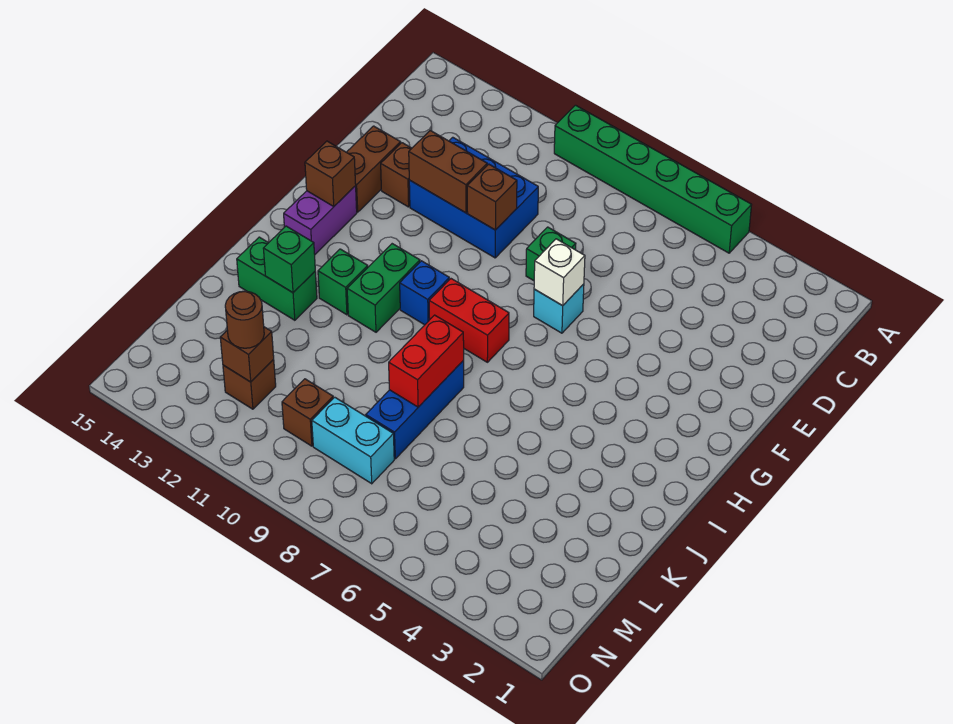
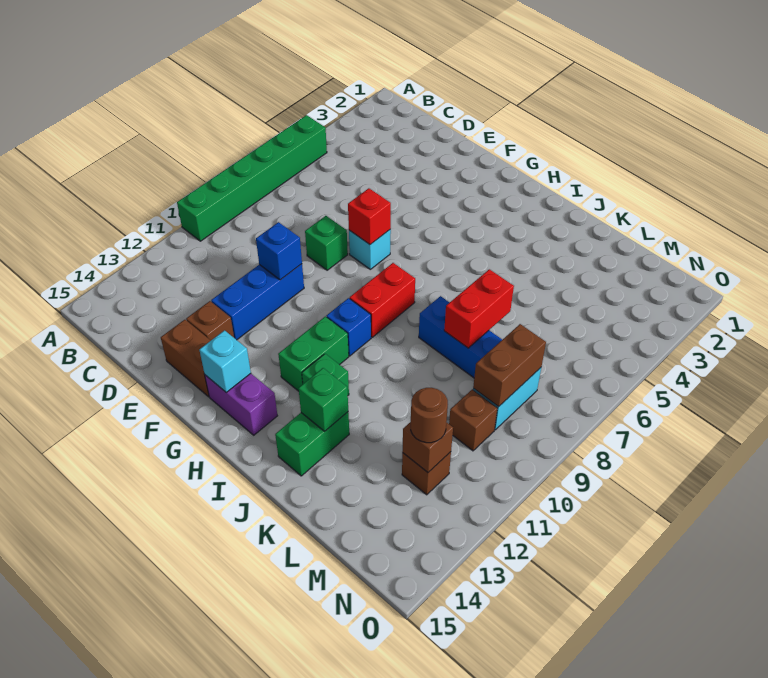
blue brick D10:E12 level 1 -> blue brick E10:E12 level 1
brown brick E10 level 2 -> blue brick E10 level 2
brown brick E11:E12 level 2 -> brown brick M8:M9 level 2
white brick F7 level 2 -> red brick F7 level 2
brown brick G14 level 2 -> cyan brick G14 level 2
green brick H11:I11 level 1 -> green brick H11:H12 level 1
red brick J8:K8 level 2 -> red brick K7:K8 level 2

